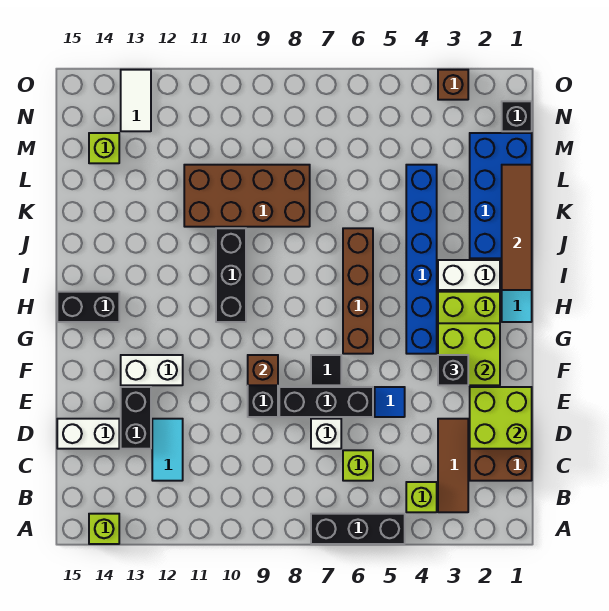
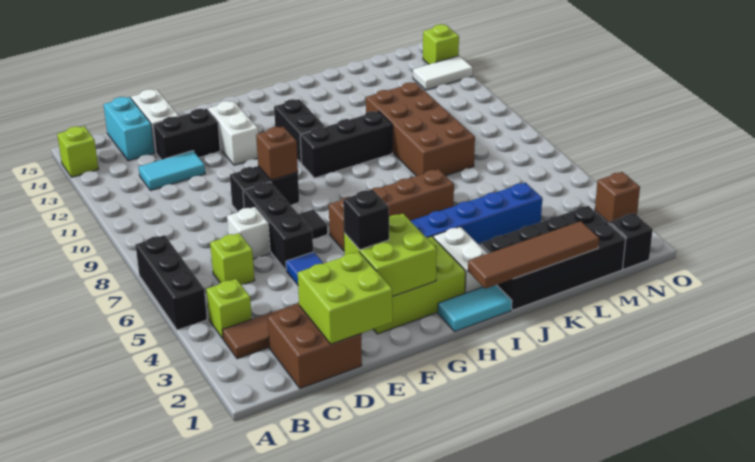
none -> cyan brick C14:C15 level 1
black brick H14:H15 level 1 -> black brick H11:H12 level 1
blue brick J1:M2 level 1 -> black brick J1:M2 level 1
lime brick M14 level 1 -> lime brick O14 level 1

